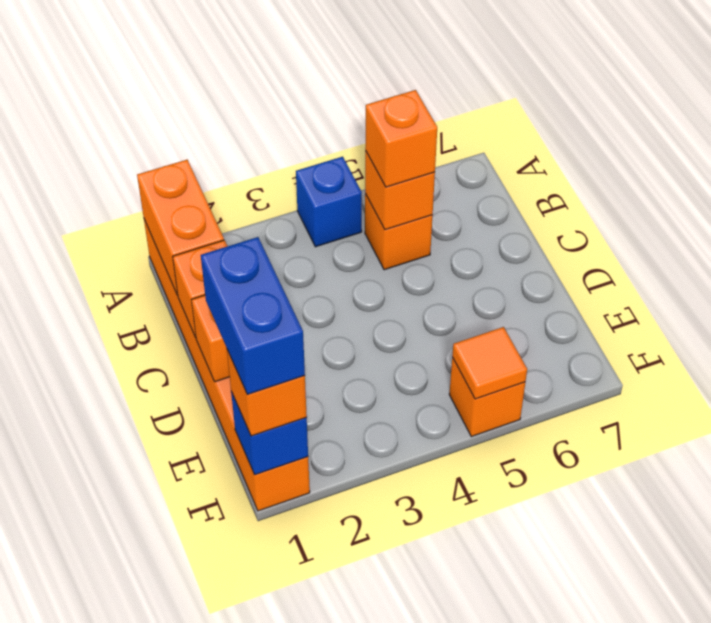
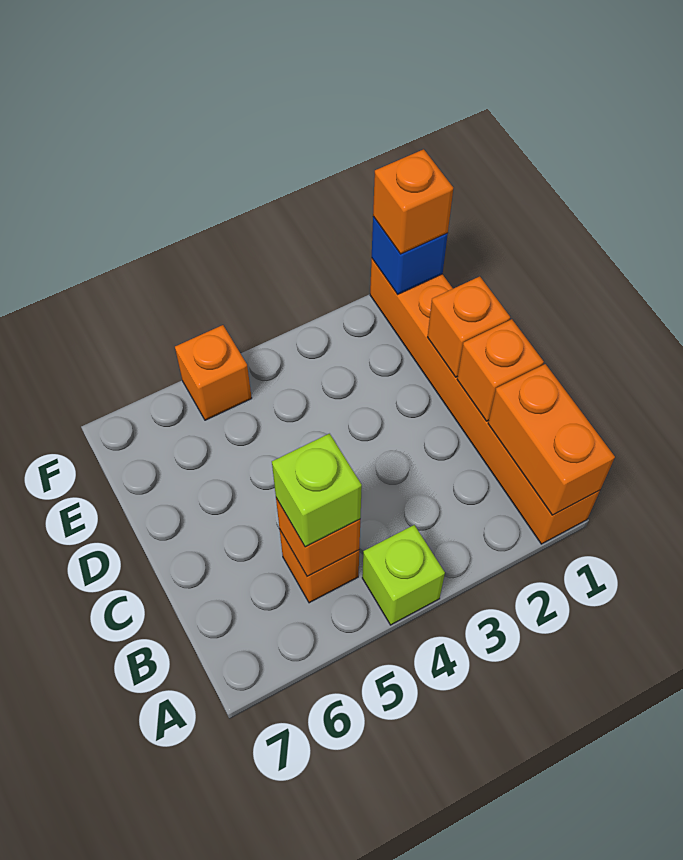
blue brick A4 level 1 -> lime brick A4 level 1
orange brick B5 level 3 -> lime brick B5 level 3
blue brick E1:F1 level 4 -> none
orange tile F5 level 2 -> none

